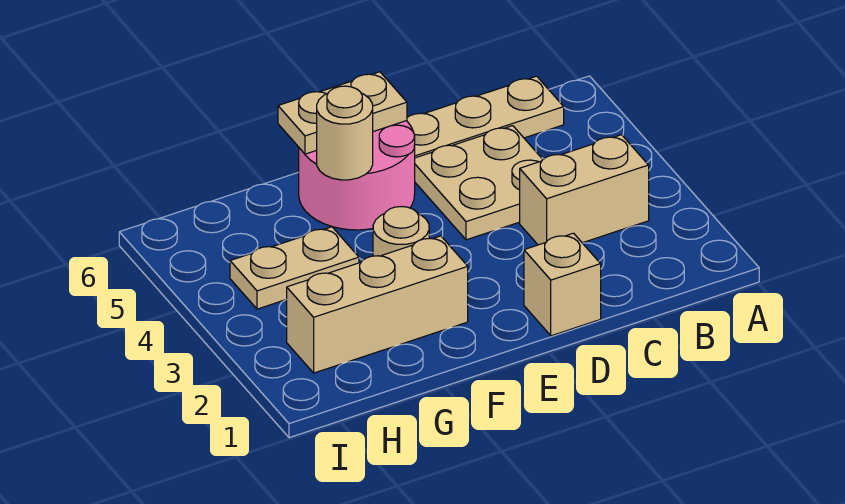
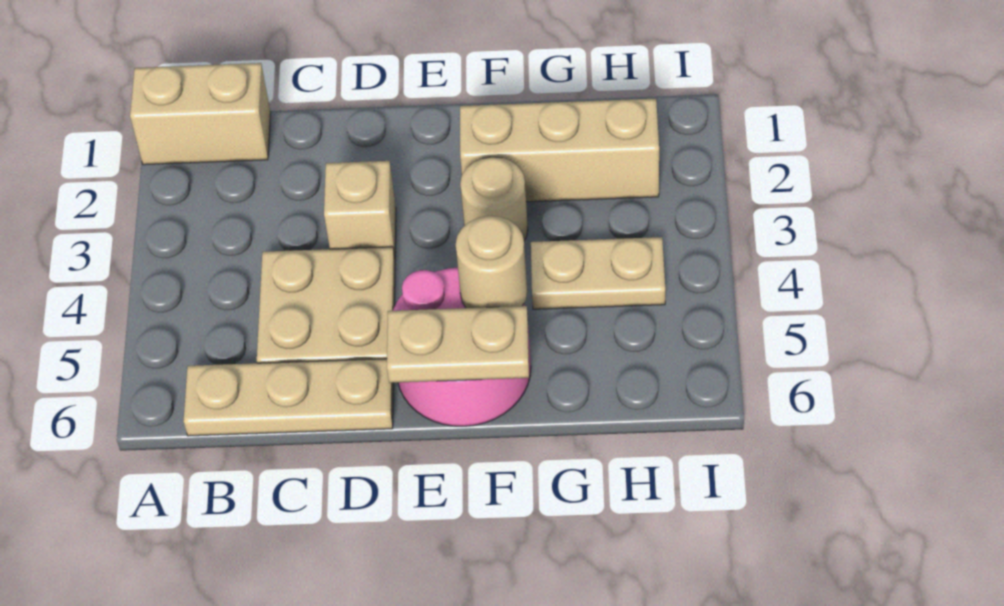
tan brick B3:C3 level 1 -> tan brick A1:B1 level 1
tan brick D1 level 1 -> tan brick D3 level 1

